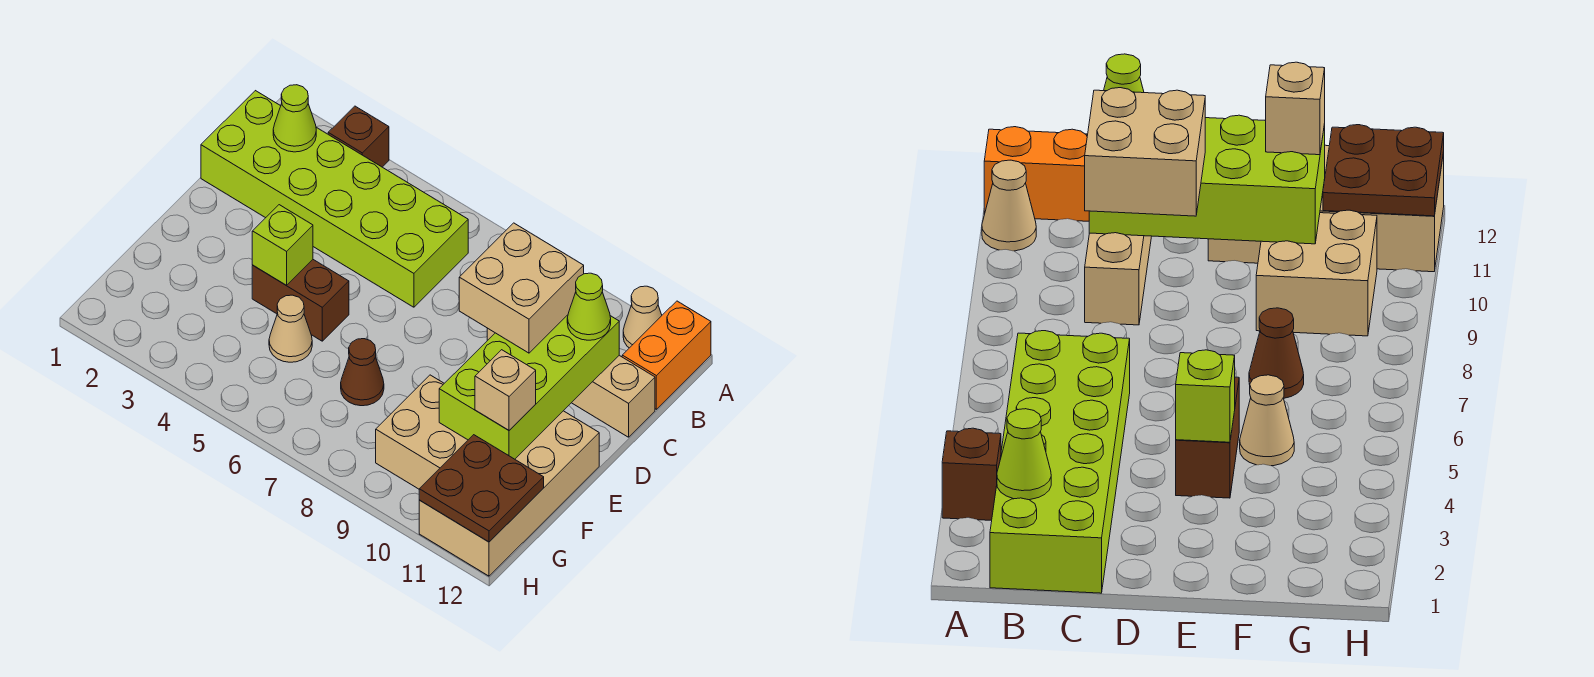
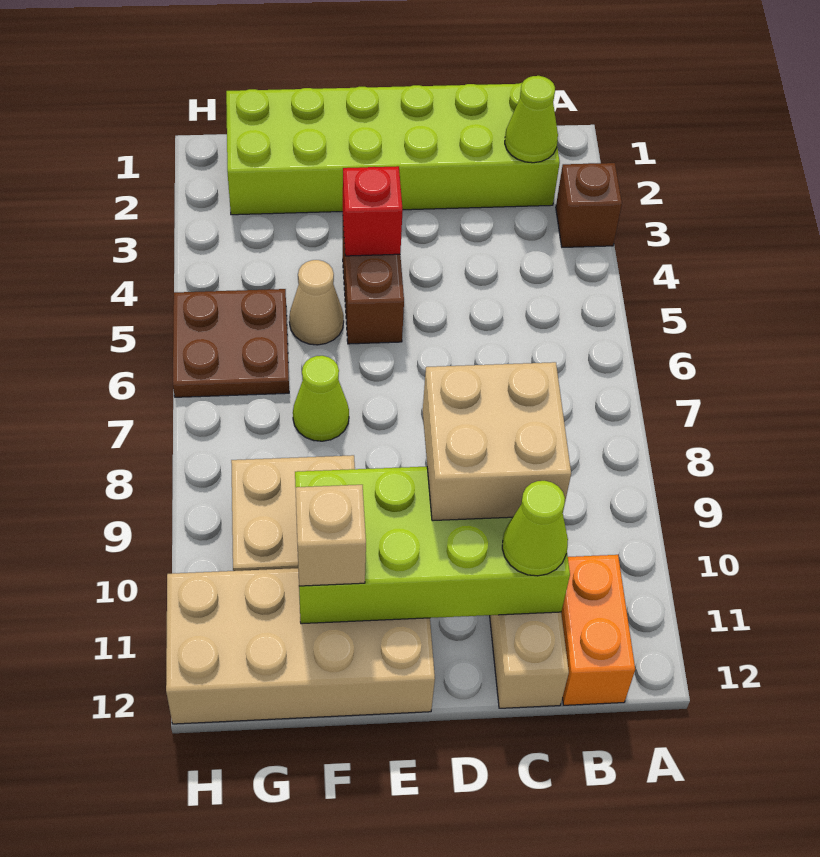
tan cone A11 level 1 -> none
orange brick A12:B12 level 1 -> orange brick B11:B12 level 1
lime brick B1:C6 level 1 -> lime brick B1:G2 level 1
lime brick E4 level 2 -> red brick E4 level 2
brown cone F7 level 1 -> lime cone F7 level 1
brown plate G11:H12 level 2 -> brown plate G5:H6 level 1

